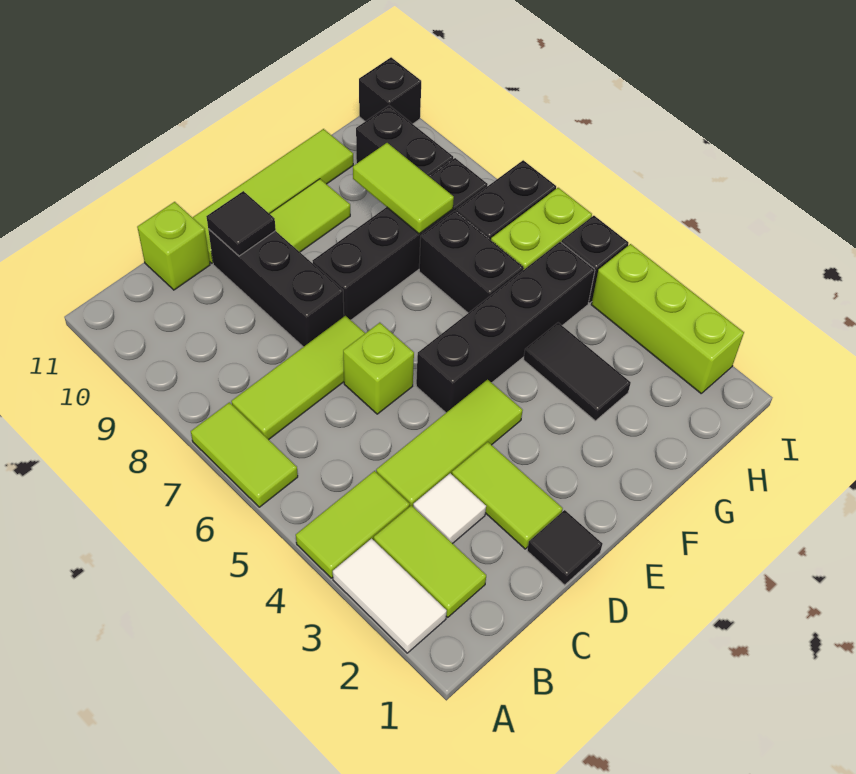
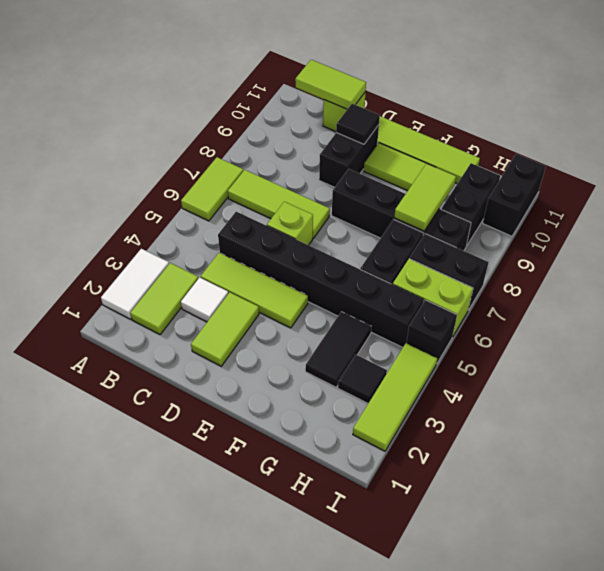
lime tile A4:B4 level 1 -> lime tile B11:C11 level 2
black tile D1 level 1 -> black tile H3 level 1
black brick D8:D10 level 1 -> black brick D9:D10 level 1
black brick E5:H5 level 1 -> black brick C5:H5 level 1
lime brick I2:I4 level 1 -> lime tile I2:I4 level 1
black brick I11 level 1 -> black brick I10:I11 level 1

